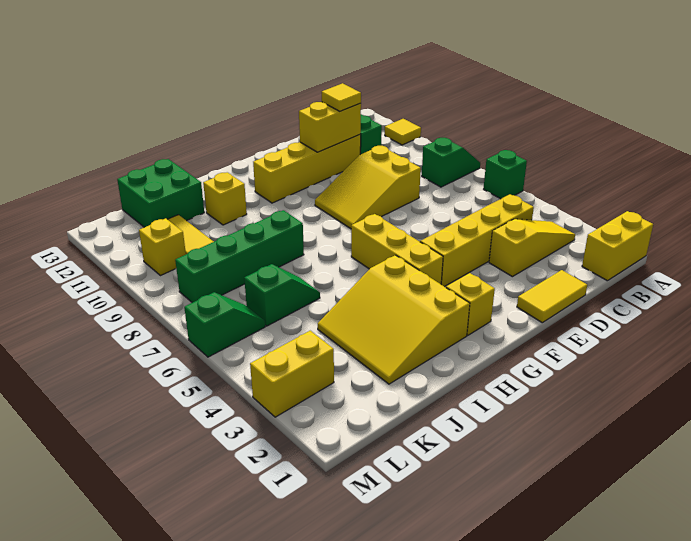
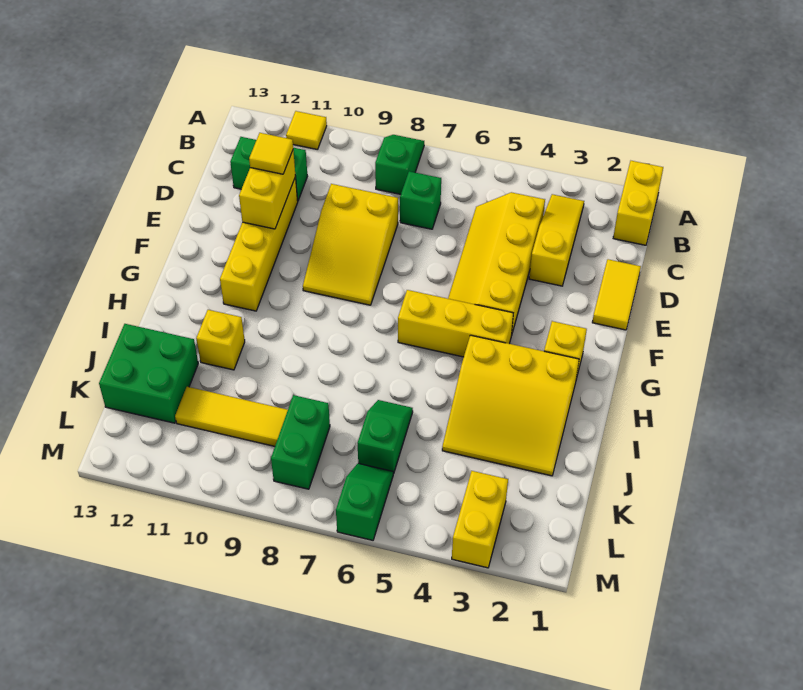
green brick A6 level 1 -> green brick C7 level 1
green brick I8:L8 level 1 -> green brick K8:L8 level 1
yellow brick L10 level 1 -> none

